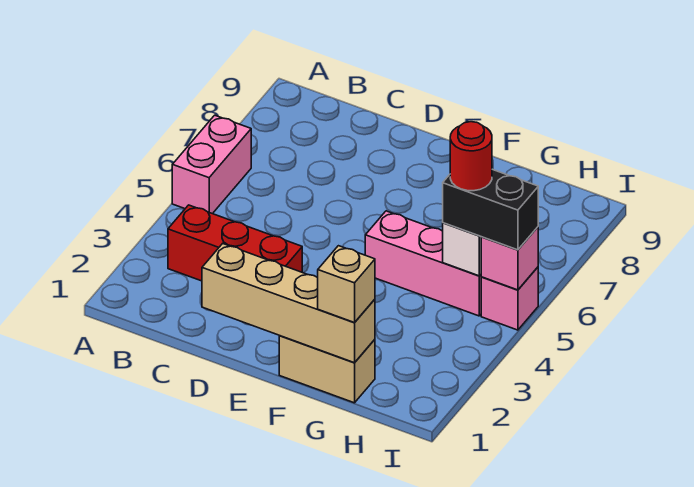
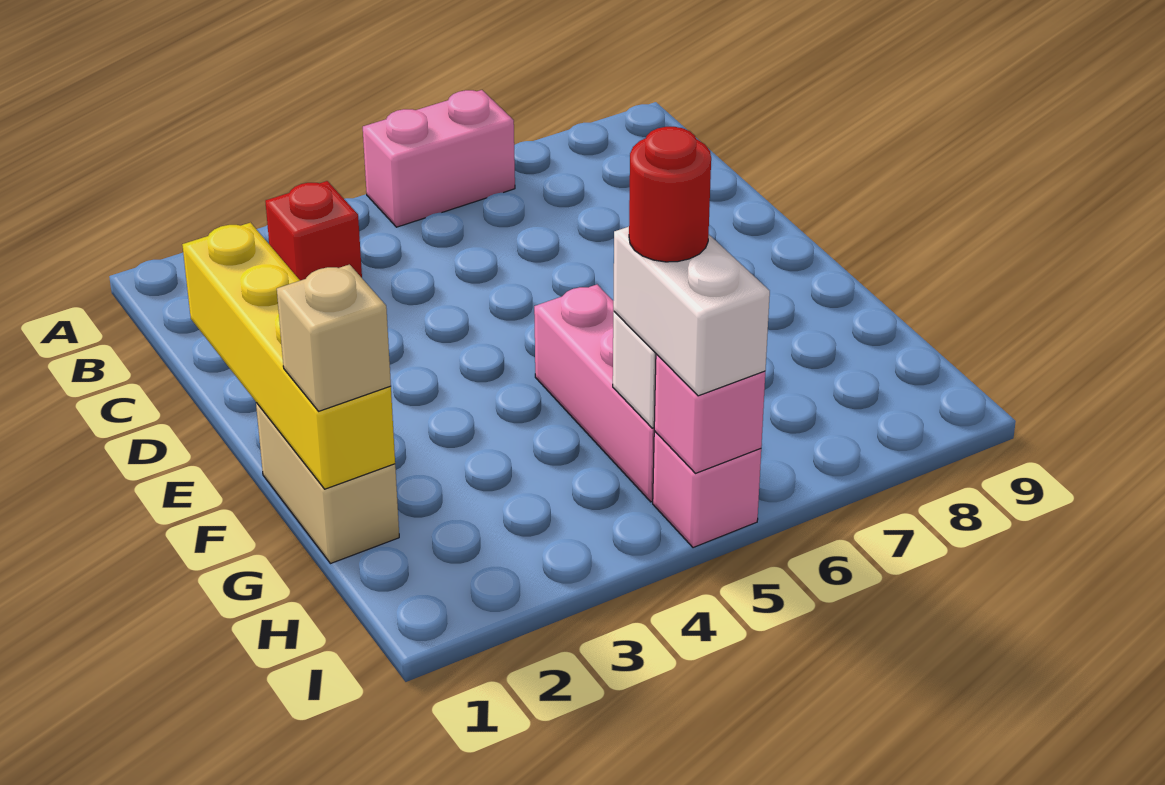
red brick B3:D3 level 1 -> red brick B3 level 1
tan brick D1:G1 level 2 -> yellow brick D1:G1 level 2
black brick H5:I5 level 3 -> white brick H5:I5 level 3

